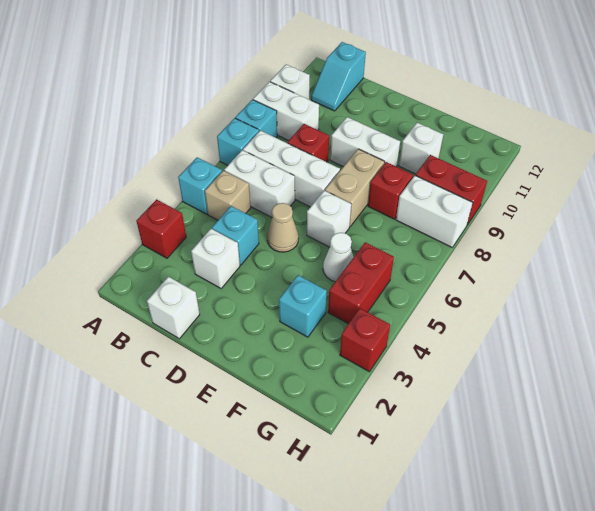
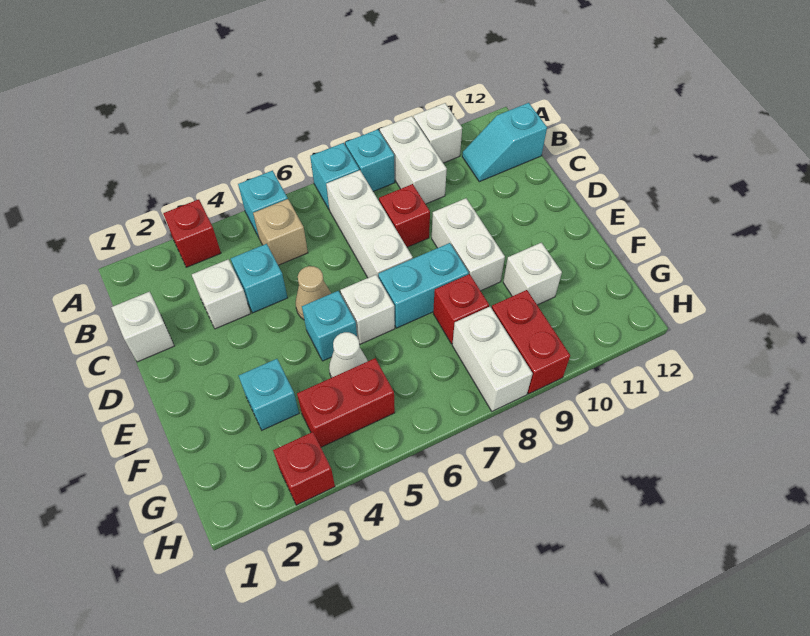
white brick B6:C6 level 1 -> none
none -> cyan brick E5 level 1
tan brick E7:E8 level 1 -> cyan brick E7:E8 level 1

